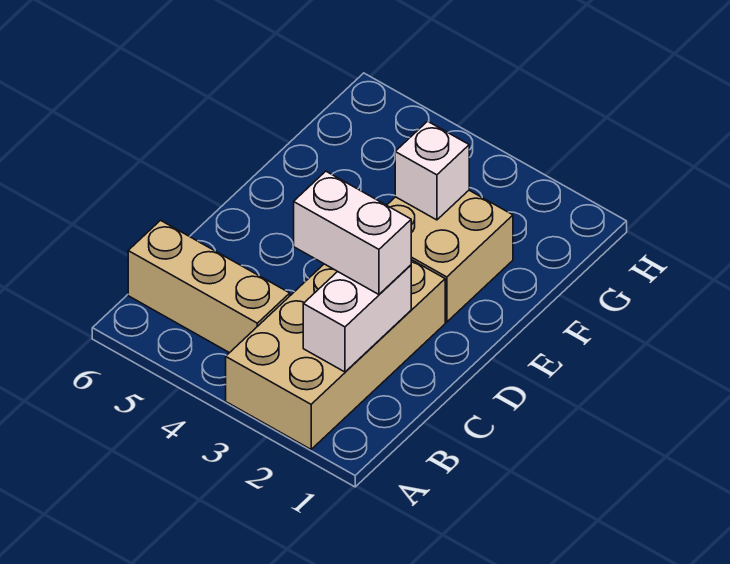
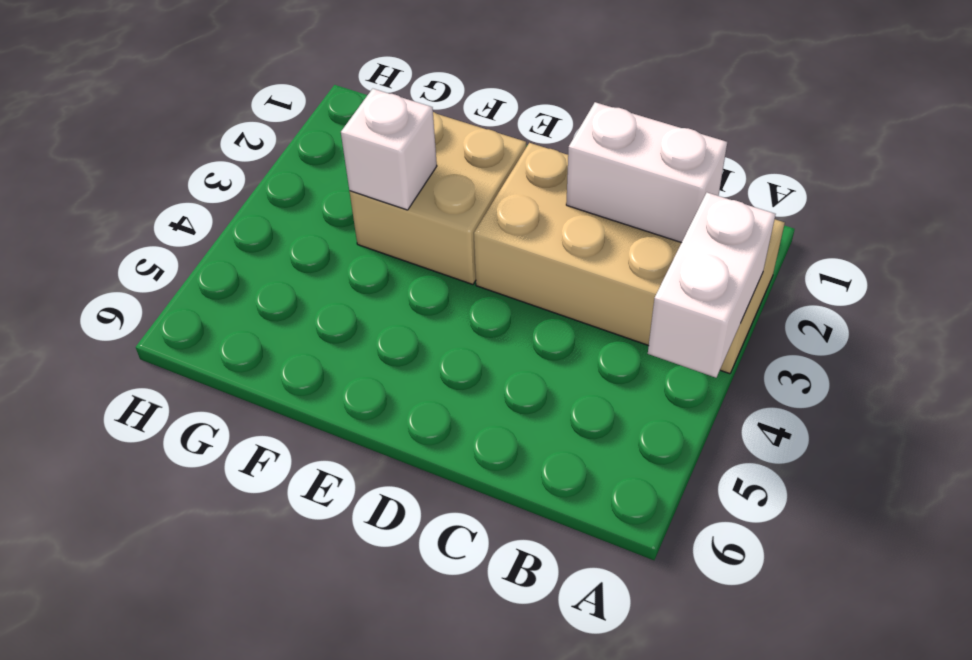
tan brick B4:B6 level 1 -> none
white brick C2:C3 level 3 -> white brick A3:A4 level 2

